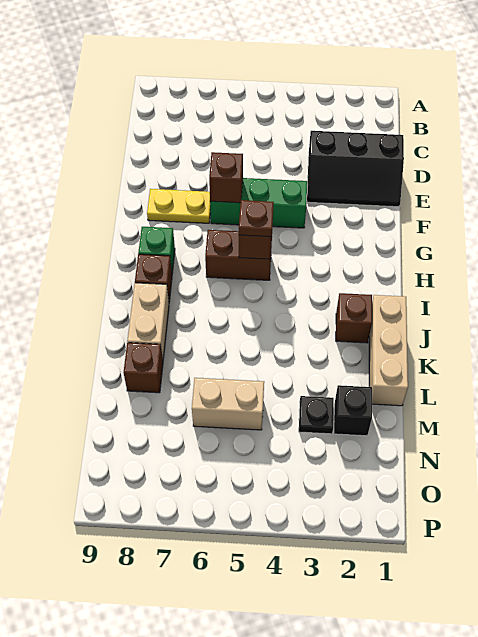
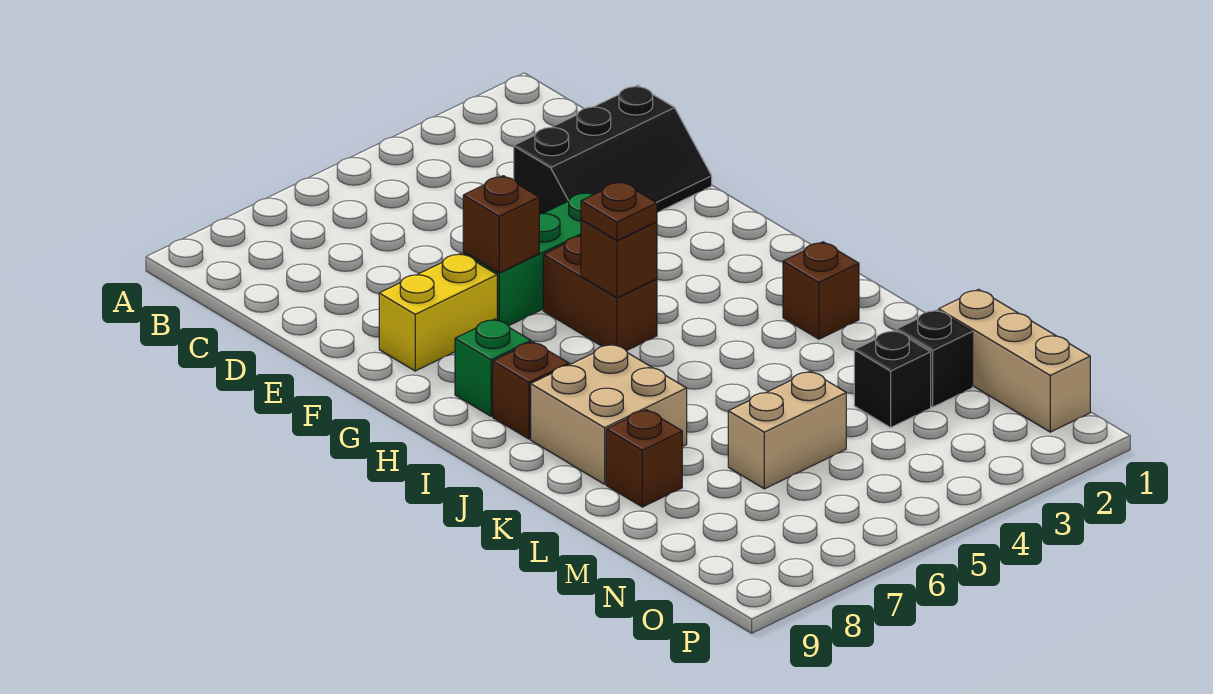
yellow plate F7:F8 level 1 -> yellow brick F7:F8 level 1
brown brick H5:H6 level 1 -> brown brick G5:H5 level 1
tan brick J1:L1 level 1 -> tan brick M1:O1 level 1
tan brick J8:K8 level 1 -> tan brick J7:K8 level 1
black plate M3 level 1 -> black brick M3 level 1

